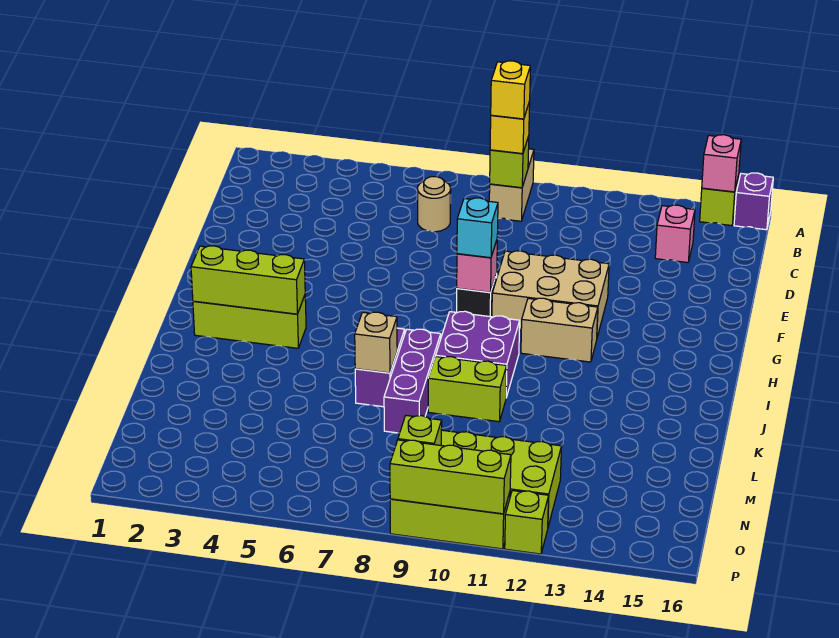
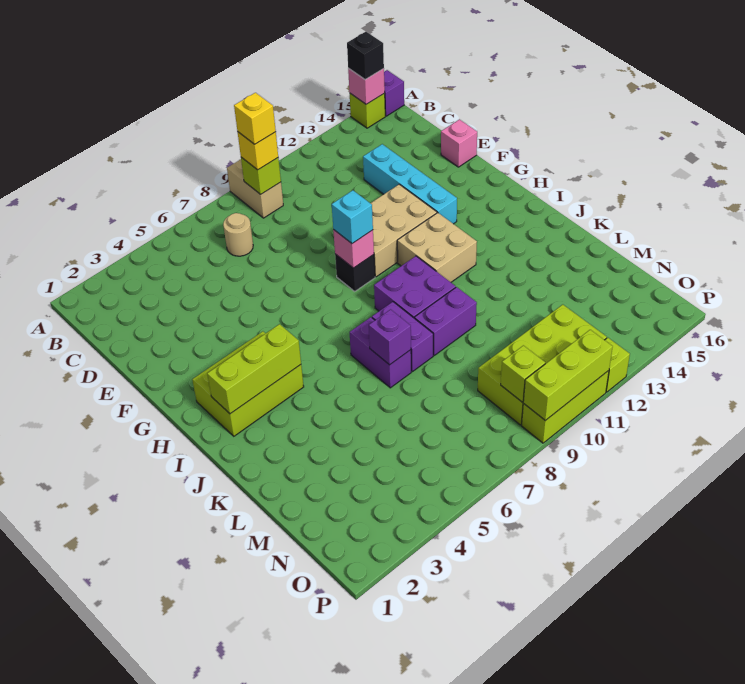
none -> black brick A15 level 3
pink brick C14 level 1 -> pink brick E16 level 1
none -> cyan brick D13:G13 level 1
tan brick H11:H12 level 1 -> tan brick H11:I12 level 1
lime brick I2:I4 level 1 -> lime brick H2:I4 level 1
purple brick J8:L8 level 1 -> purple brick J8:K8 level 1
tan brick K7 level 2 -> purple brick K7 level 2
lime brick K9:K10 level 1 -> purple brick K9:K10 level 1

